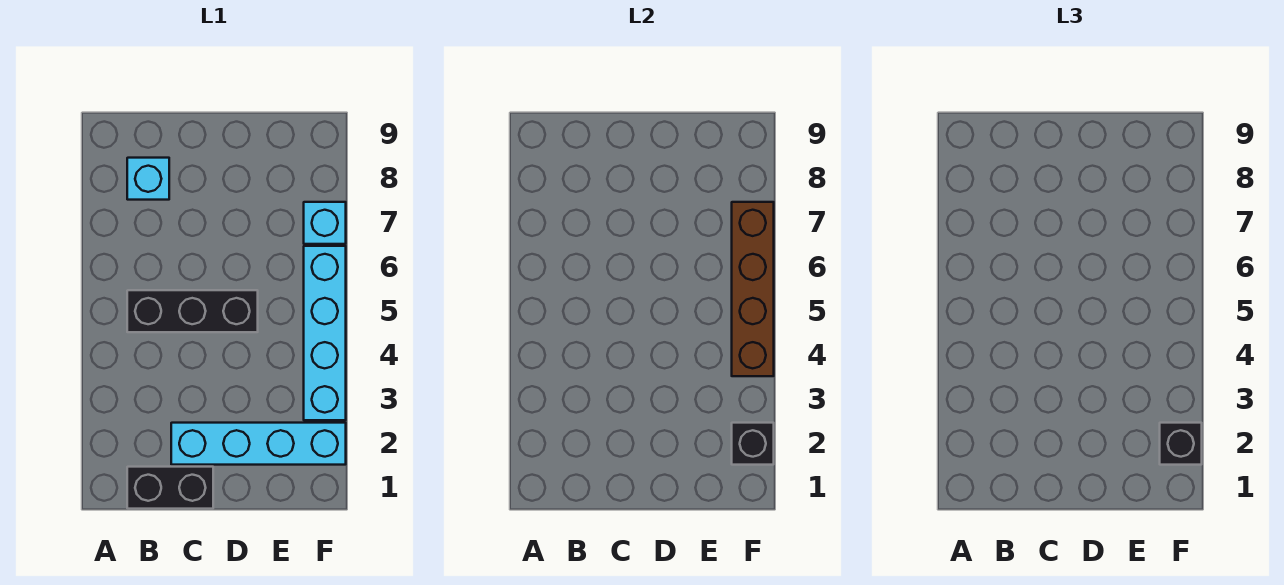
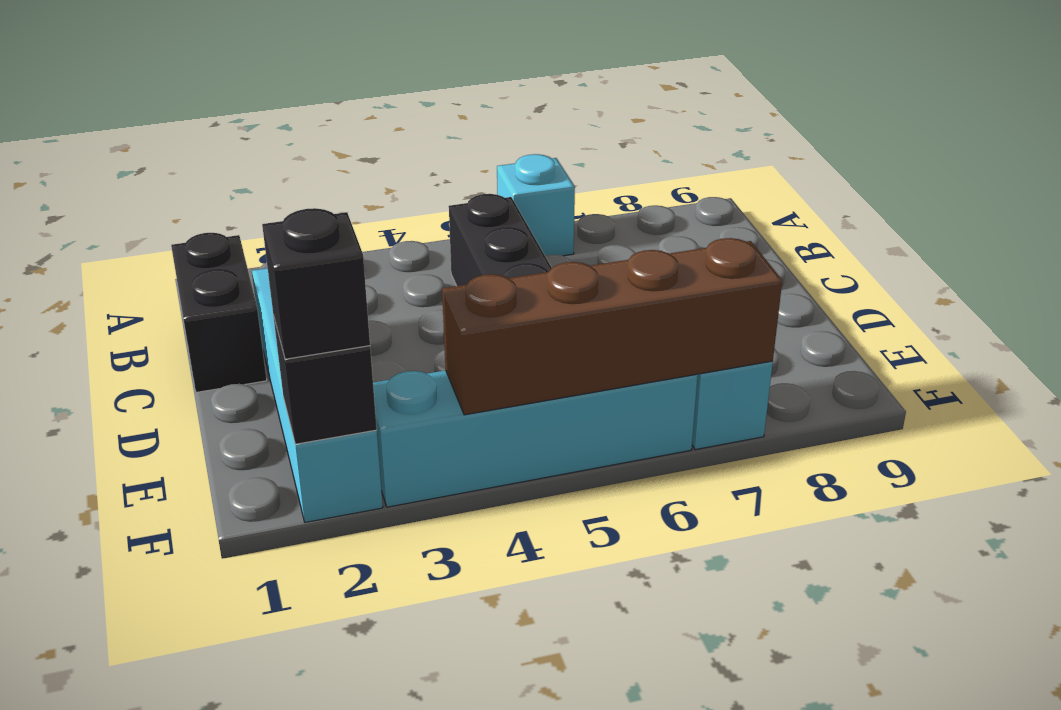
cyan brick B8 level 1 -> cyan brick A6 level 1

